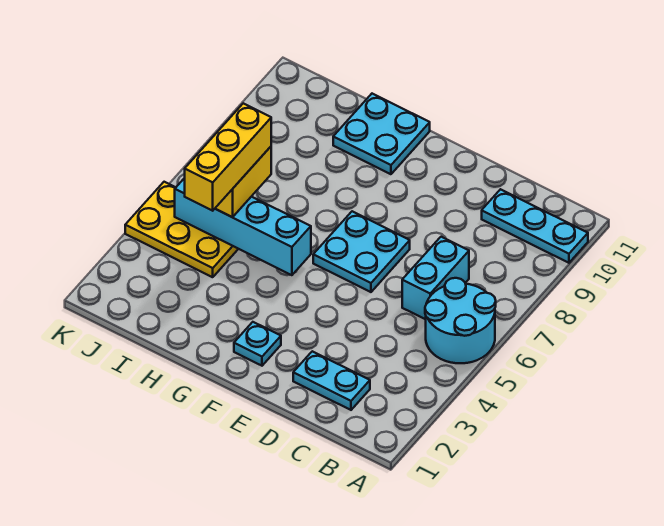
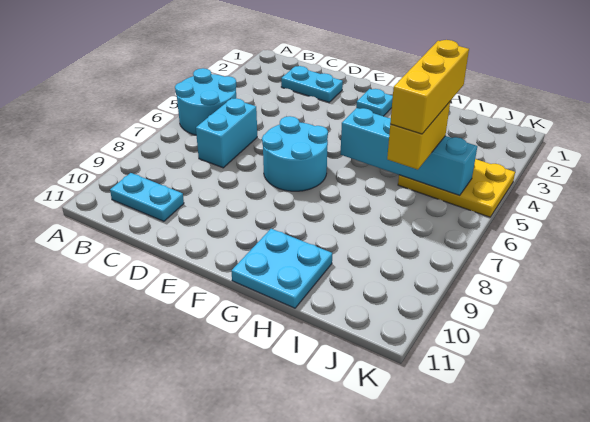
cyan plate A10:C10 level 1 -> cyan plate B10:C10 level 1
cyan plate E6:F7 level 1 -> cyan round brick E6:F7 level 1

